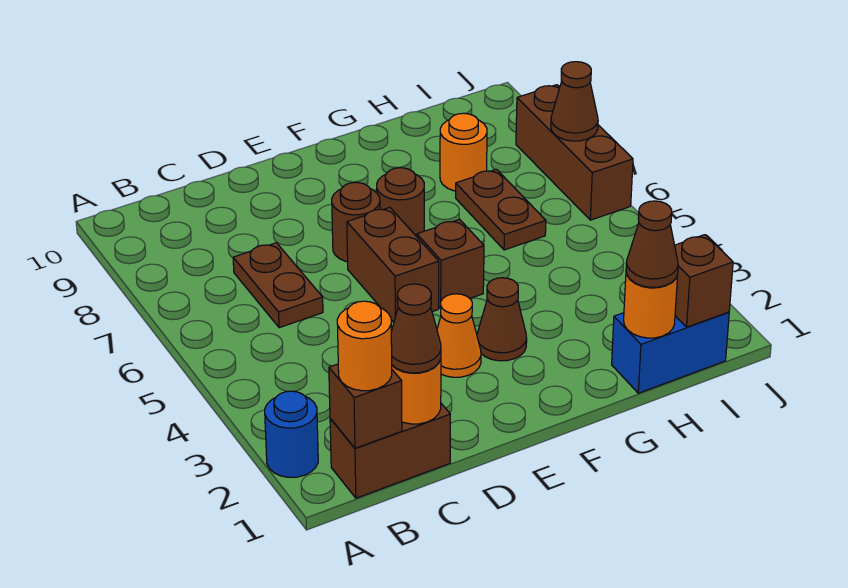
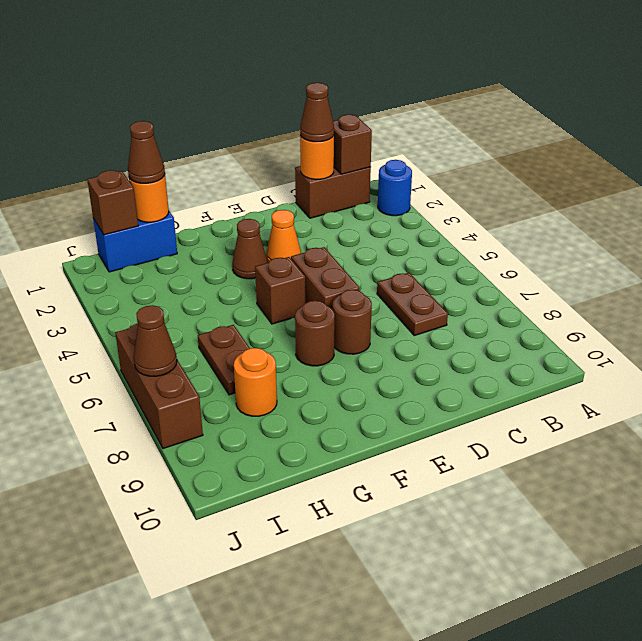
orange round brick B1 level 3 -> none

